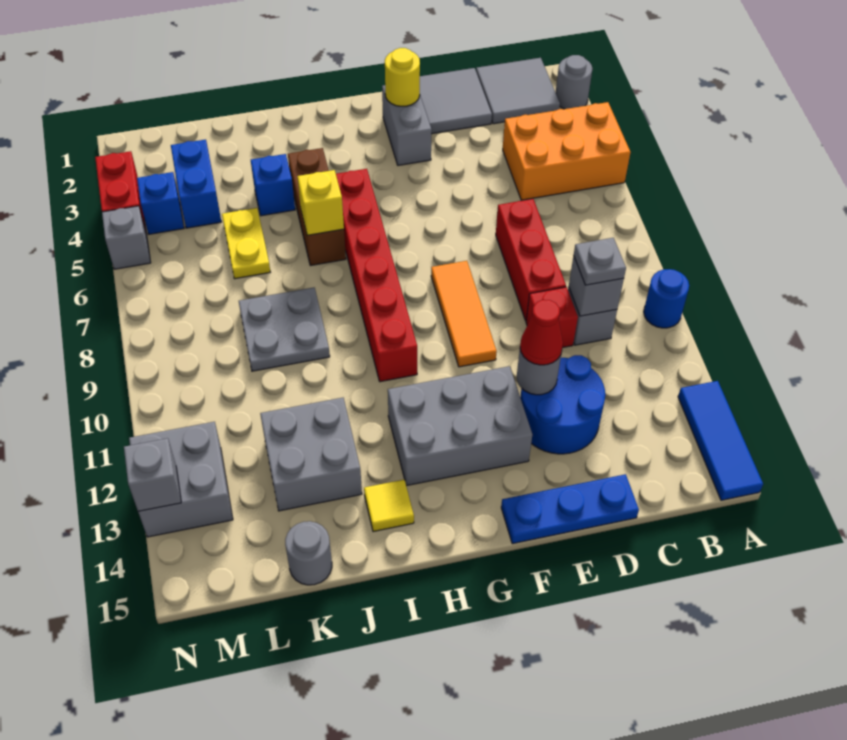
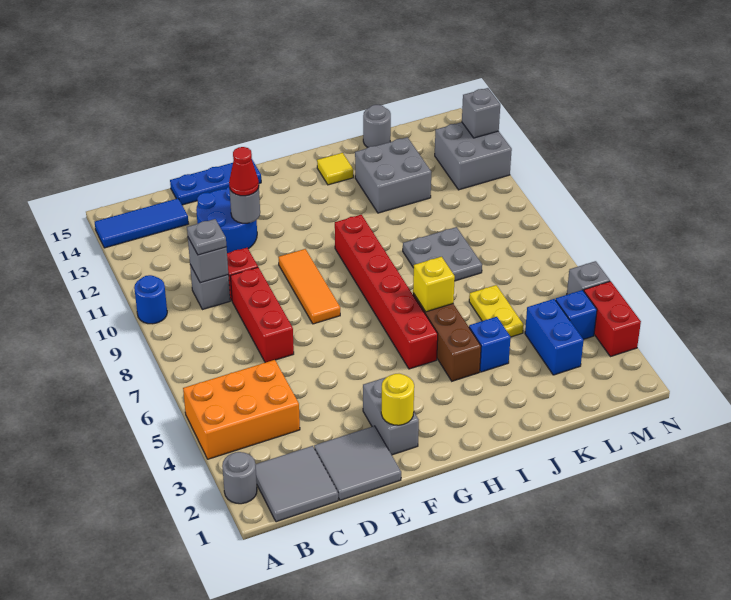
blue tile A13:A15 level 1 -> blue tile A14:C14 level 1
grey brick F12:H13 level 1 -> none

